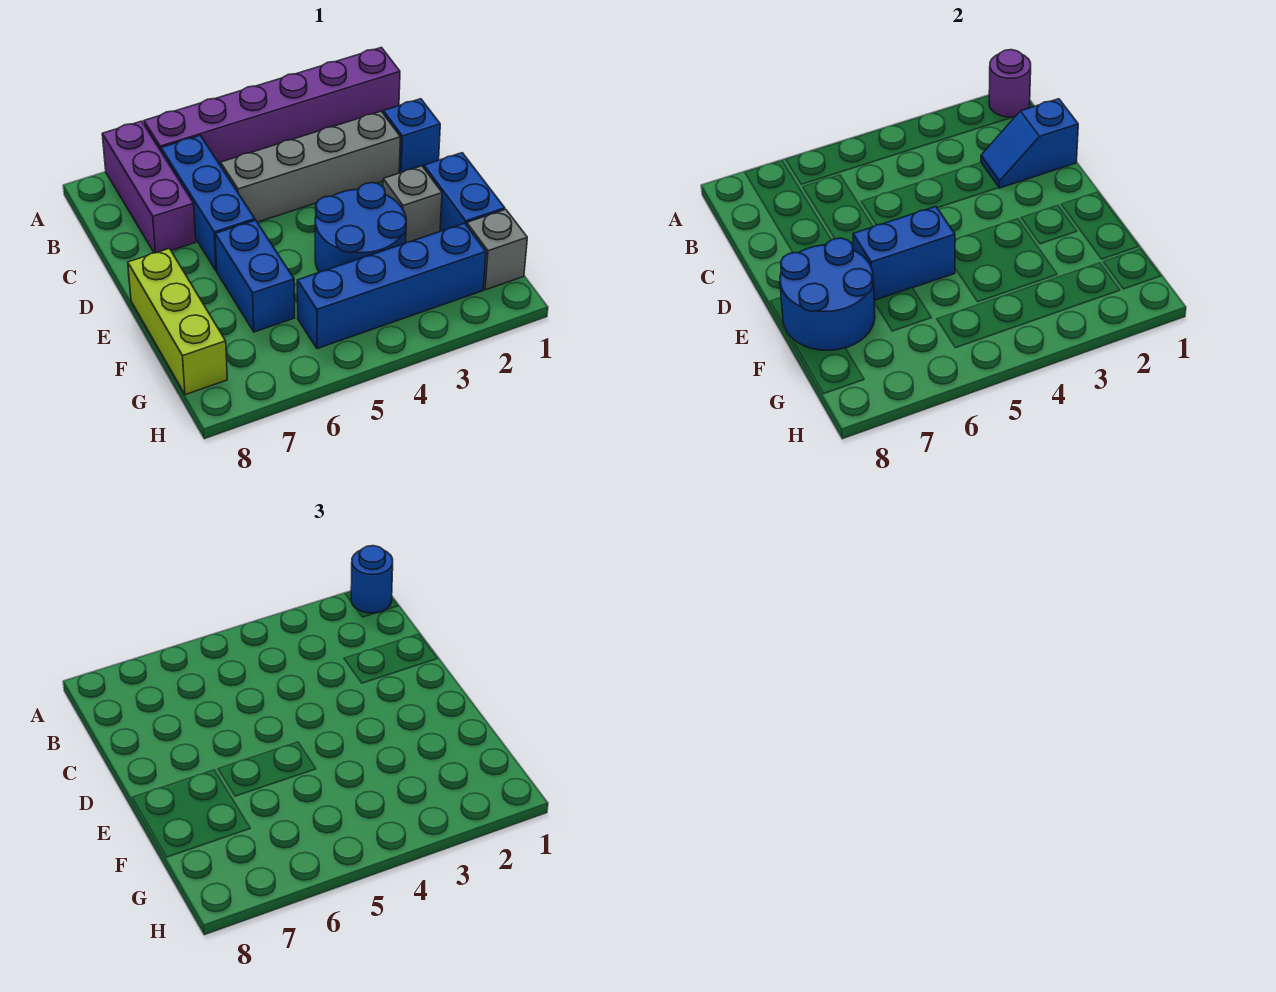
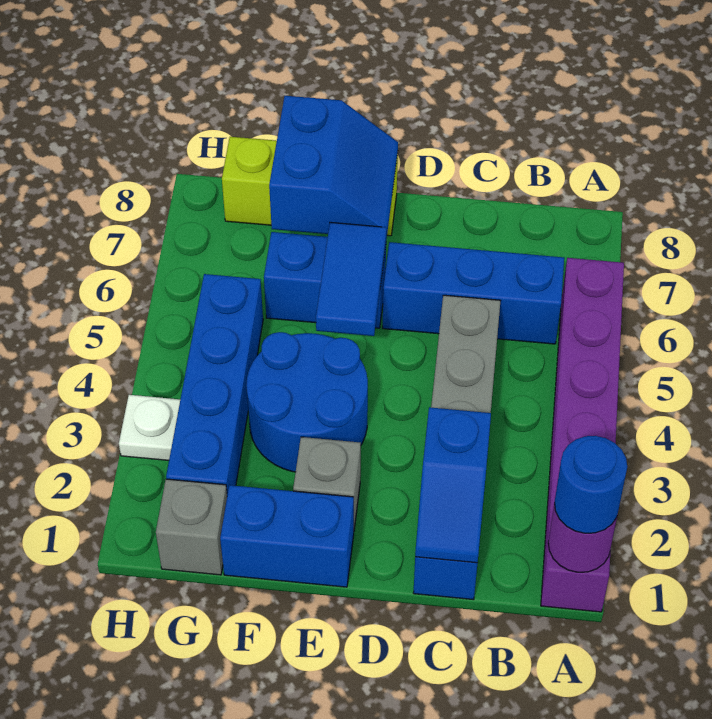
purple brick A7:C7 level 1 -> none
blue slope C1:C2 level 2 top 1 -> blue slope C1:C2 level 2 top 2
blue brick E5:E6 level 2 -> blue tile E5:E6 level 2
blue round brick E7:F8 level 2 -> blue slope E7:F8 level 2 top F
none -> white plate H3 level 1

